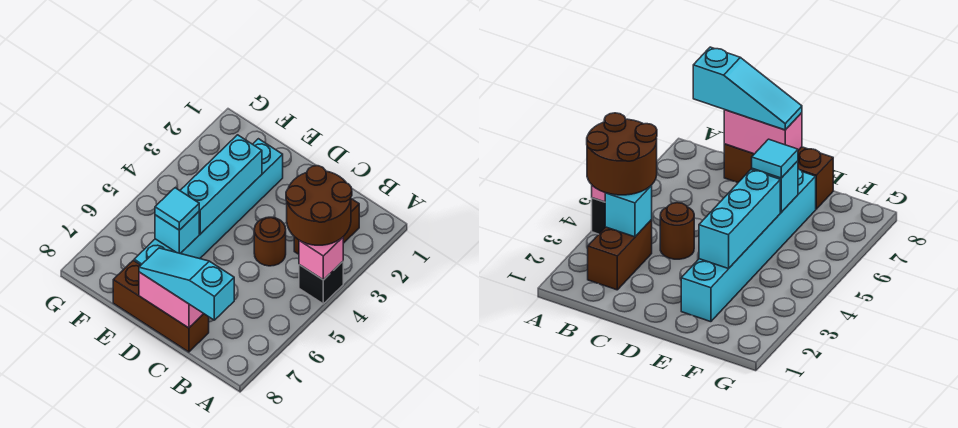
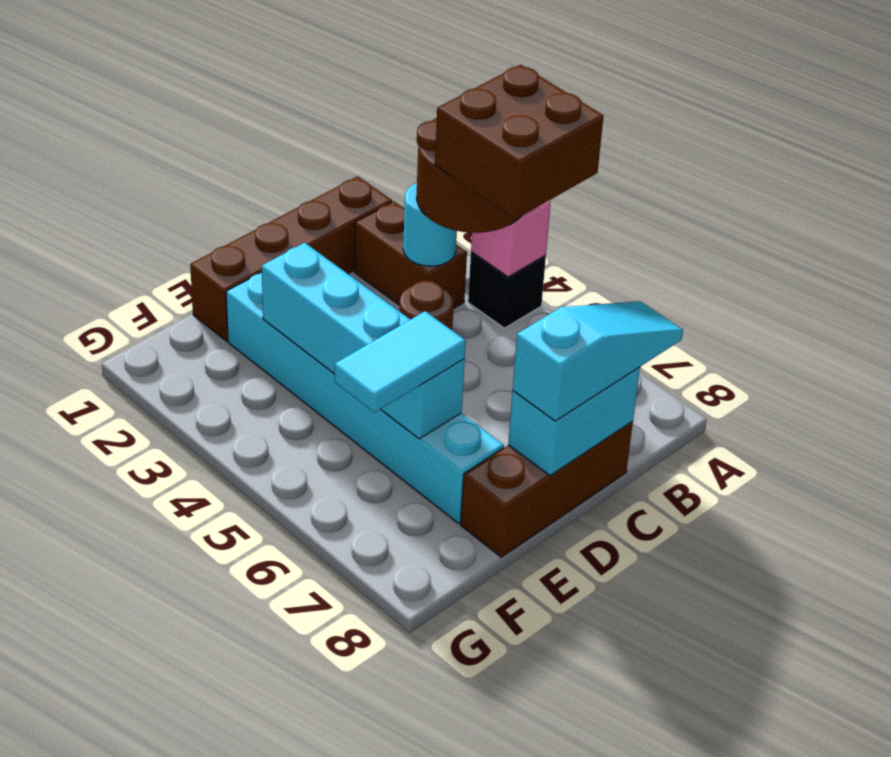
none -> brown brick A4:B5 level 4
none -> brown brick B1:E1 level 1
cyan brick B3 level 2 -> cyan round brick B3 level 2
cyan slope B8:D8 level 3 top B -> cyan slope B8:D8 level 3 top D
pink brick C8:D8 level 2 -> cyan brick C8:D8 level 2
cyan tile E6 level 3 -> cyan tile E6:F6 level 3

